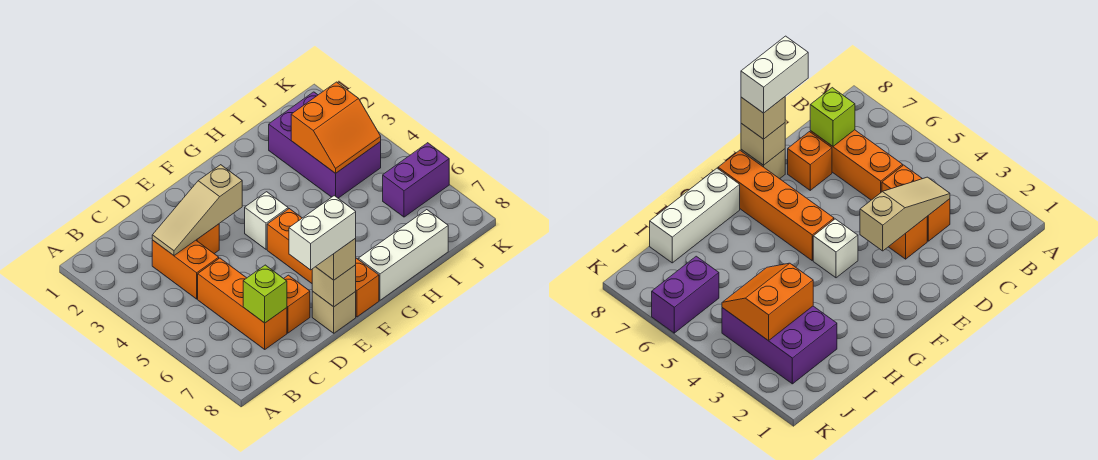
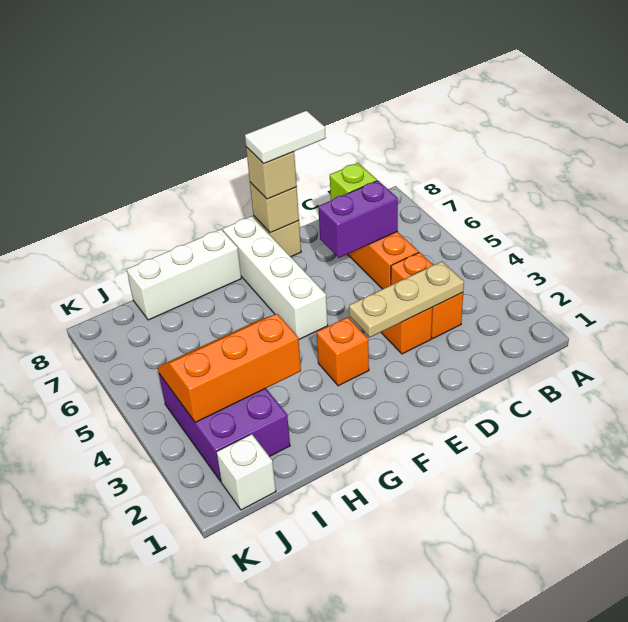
tan slope C3:E3 level 2 top E -> tan plate C3:E3 level 2
orange brick D7 level 1 -> orange brick F3 level 1
white brick D8:E8 level 4 -> white tile D8:E8 level 4
white brick F4 level 1 -> white brick J1 level 1
orange brick F5:F8 level 1 -> white brick F5:F8 level 1
orange slope I3:J4 level 2 top 3 -> orange slope H3:J4 level 2 top 3
purple brick J6:K6 level 1 -> purple brick C6:D6 level 2

